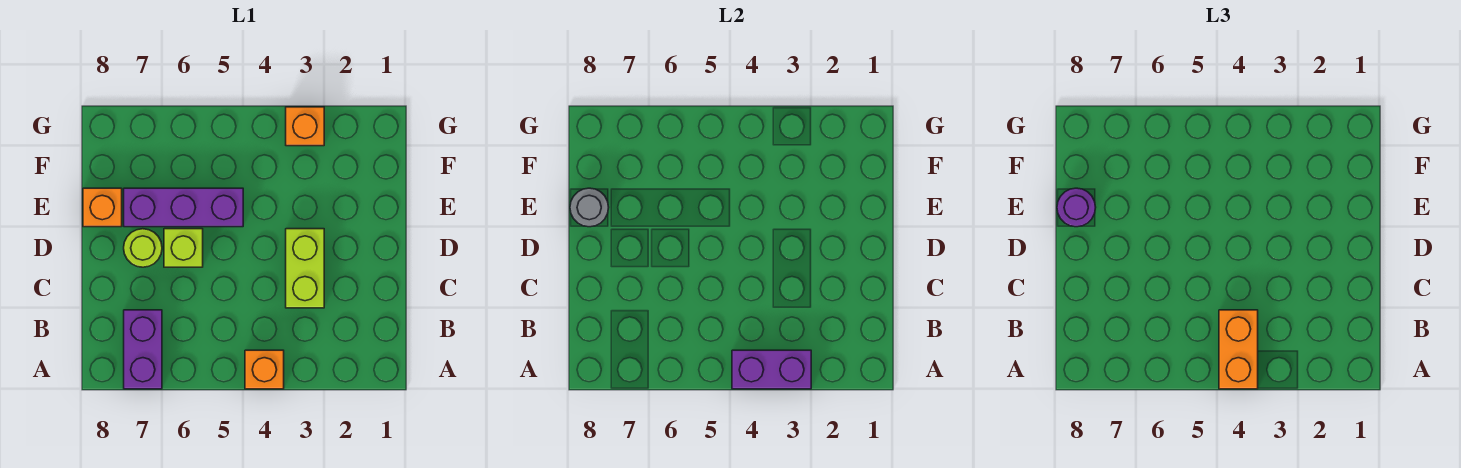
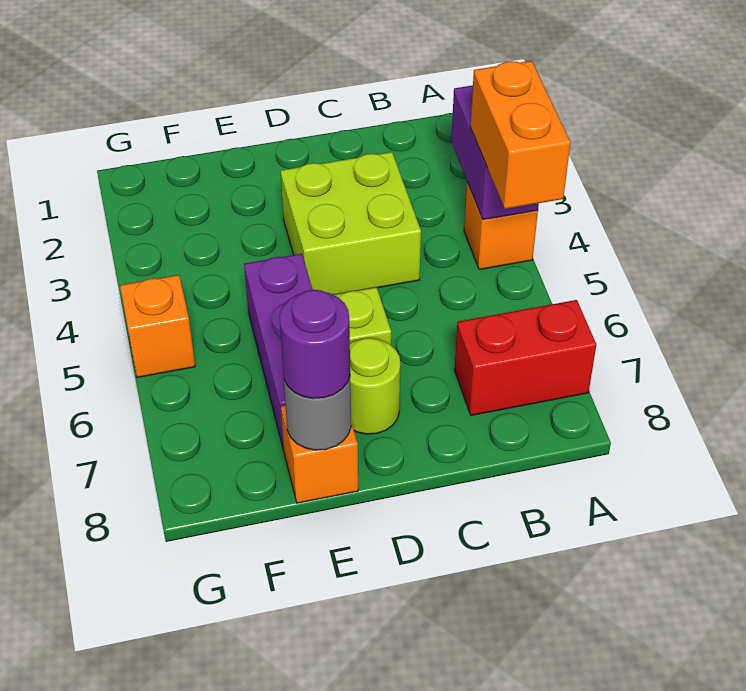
orange brick A4:B4 level 3 -> orange brick A4:A5 level 3
purple brick A7:B7 level 1 -> red brick A7:B7 level 1
lime brick C3:D3 level 1 -> lime brick C3:D4 level 1
orange brick G3 level 1 -> orange brick G5 level 1

